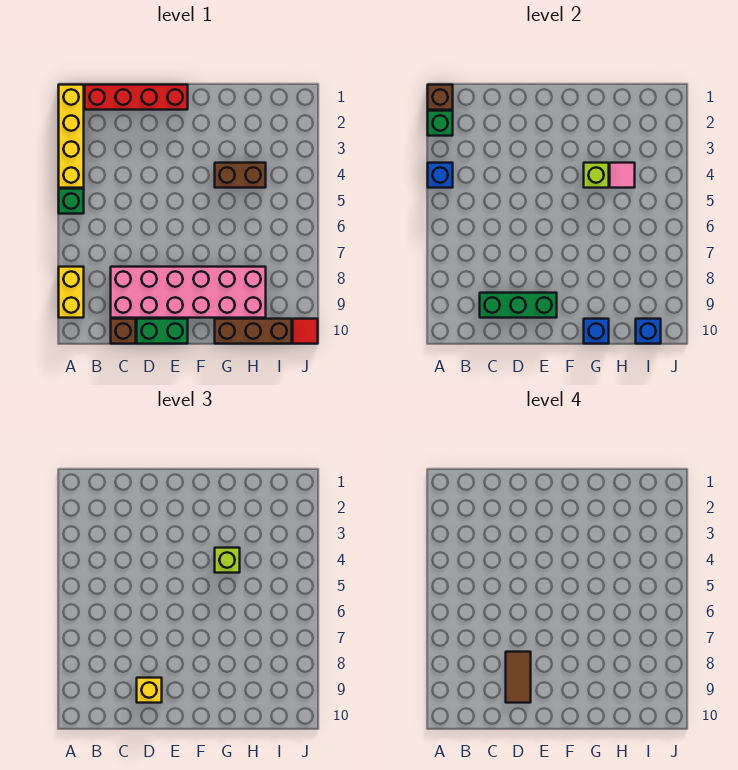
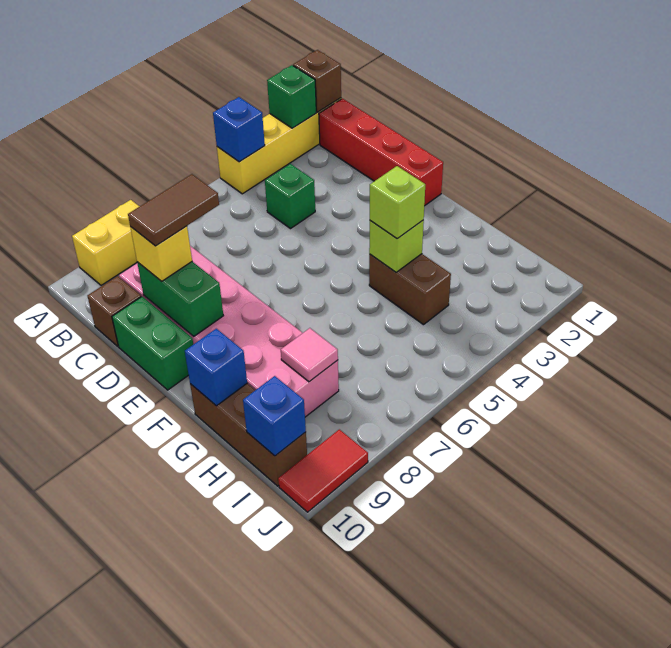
green brick A5 level 1 -> green brick C4 level 1
green brick C9:E9 level 2 -> green brick D9:E9 level 2
pink tile H4 level 2 -> pink tile H8 level 2
red tile J10 level 1 -> red tile J9:J10 level 1

